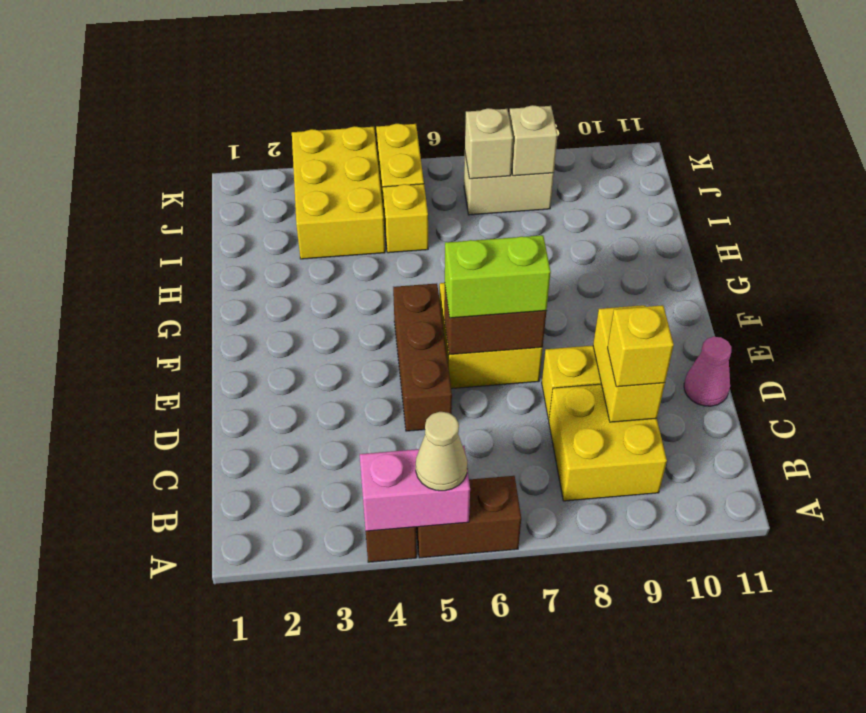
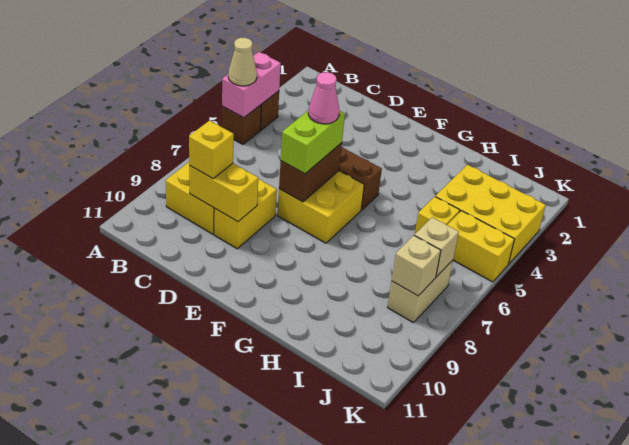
brown brick A5:A6 level 1 -> brown brick A5 level 1
pink cone D11 level 1 -> pink cone E6 level 4

